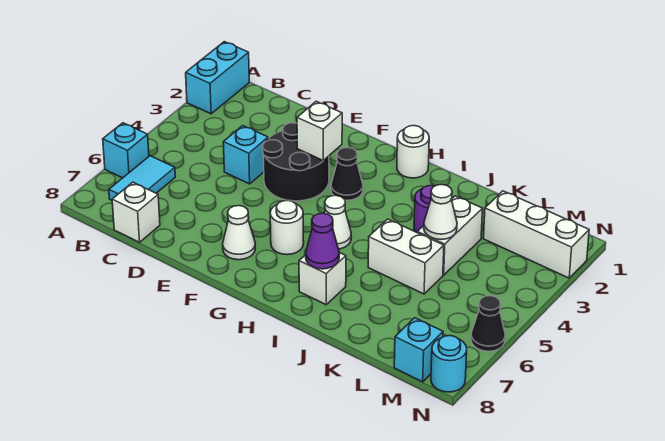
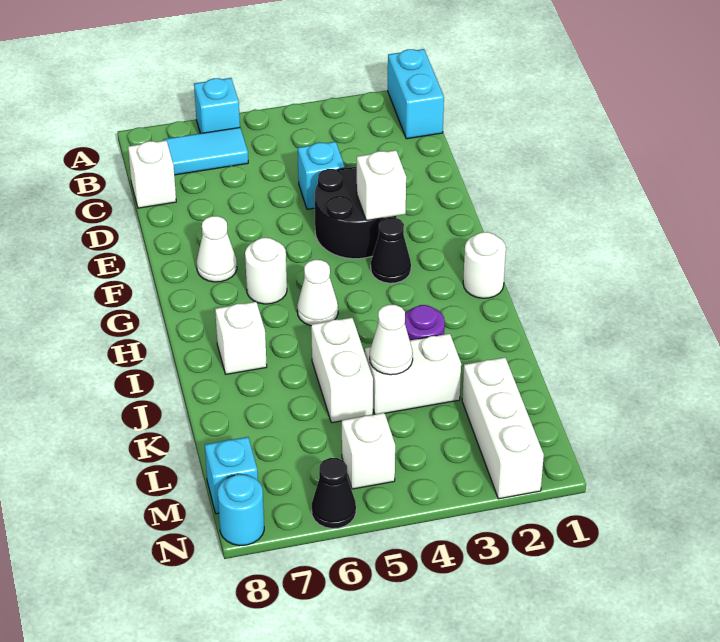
cyan brick A1:A2 level 1 -> cyan brick A1:B1 level 1
purple cone I7 level 2 -> none
none -> white brick M5 level 1

